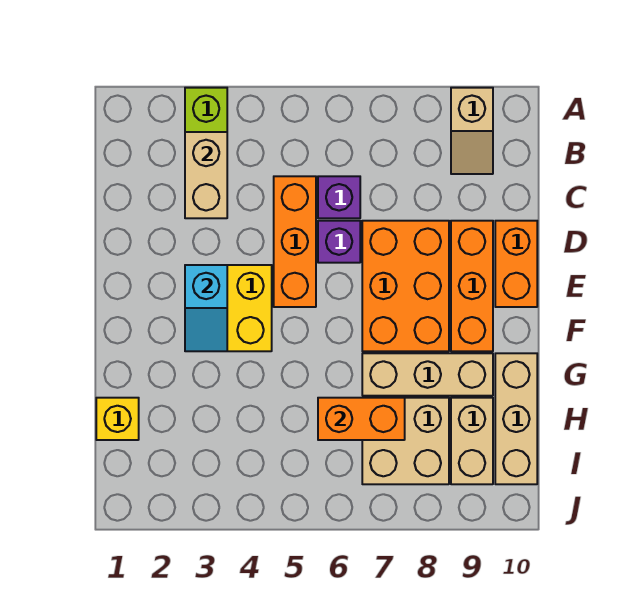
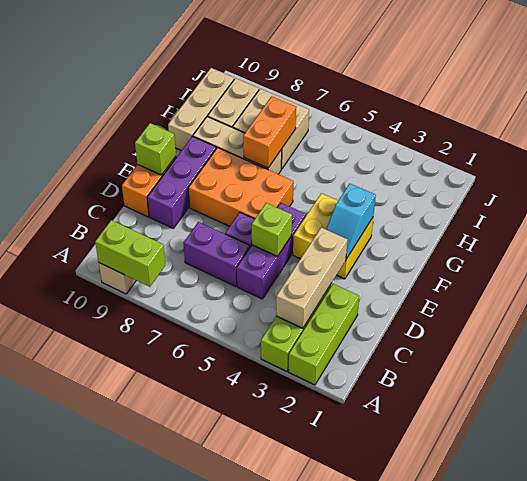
none -> lime brick A2:C2 level 1
none -> lime brick A8:A9 level 2
tan brick B3:C3 level 2 -> tan brick B3:D3 level 2
orange brick C5:E5 level 1 -> purple brick C5:E5 level 1
purple brick C6 level 1 -> purple brick C6:C7 level 1
none -> lime brick D5 level 2
orange brick D7:F8 level 1 -> orange brick E6:F8 level 1
orange brick D9:F9 level 1 -> purple brick D9:F9 level 1
cyan slope E3:F3 level 2 top E -> cyan slope E3:F3 level 2 top F
none -> lime brick E10 level 2
yellow brick H1 level 1 -> none
orange brick H6:H7 level 2 -> orange brick G7:H7 level 2

